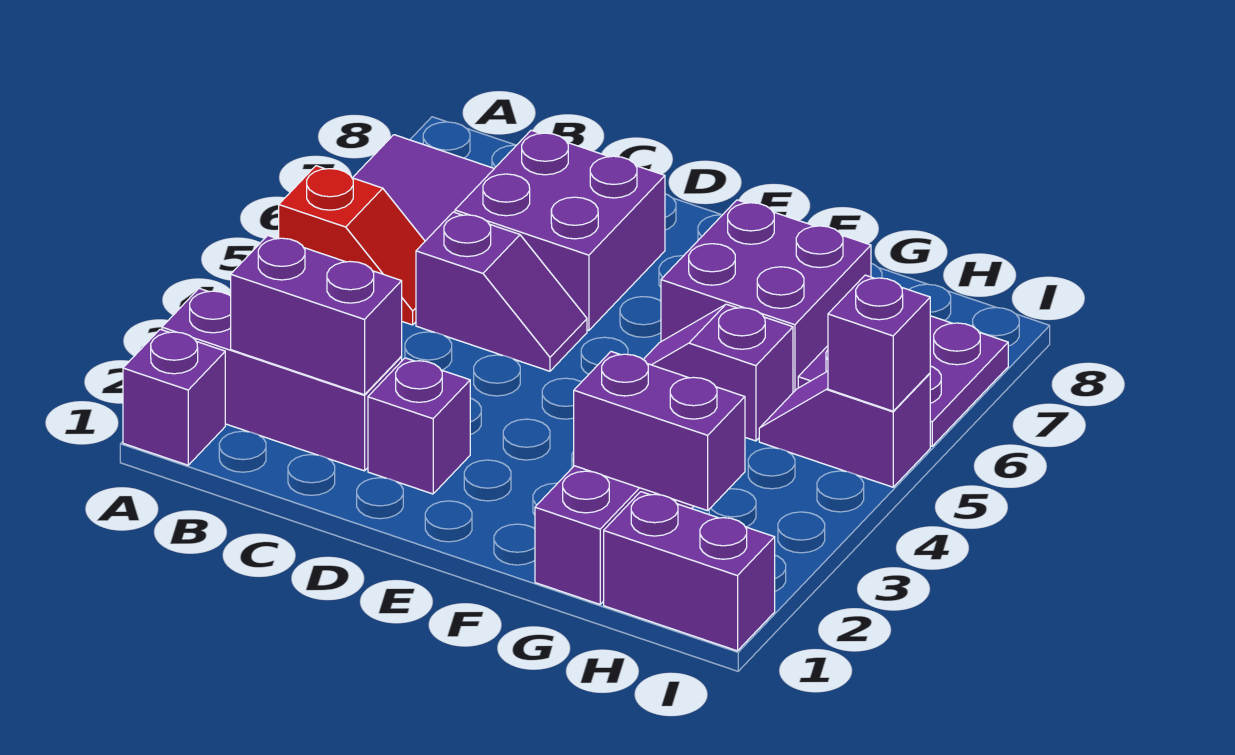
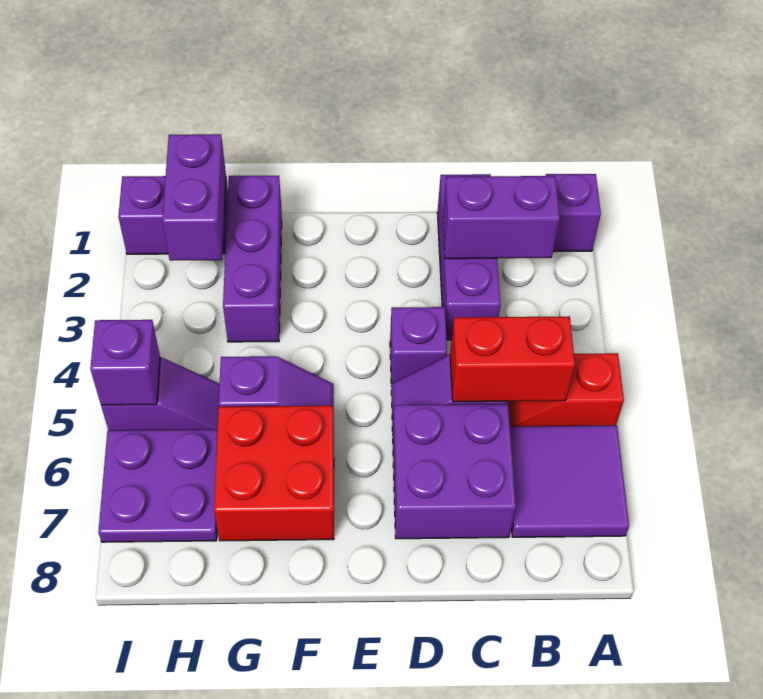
purple brick A2:C2 level 1 -> purple brick C1:C3 level 1
none -> red brick B5:C5 level 2
purple brick D2 level 1 -> purple brick D4 level 1
purple brick F6:G7 level 1 -> red brick F6:G7 level 1
purple brick G2:H2 level 2 -> purple brick H1:H2 level 2

